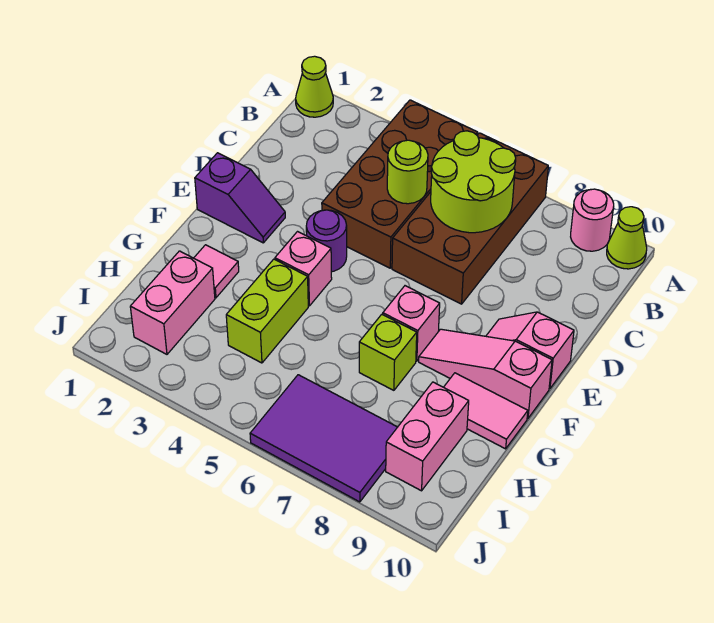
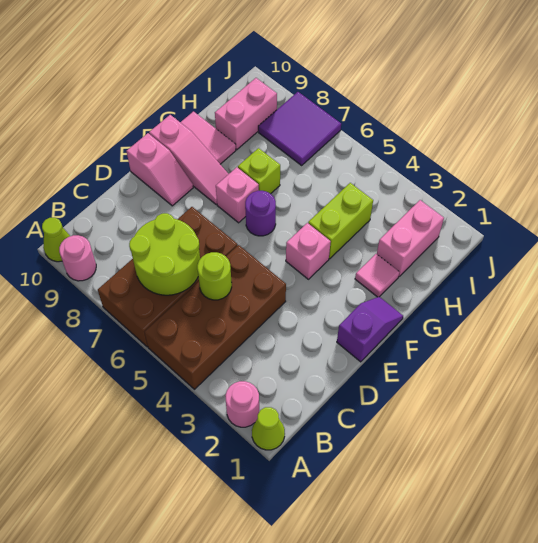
none -> pink round brick A2 level 1
purple slope E1:E2 level 1 top 1 -> purple slope E1:F1 level 1 top E
purple round brick E4 level 1 -> purple round brick F6 level 1
purple tile I6:J8 level 1 -> purple tile I7:J8 level 1

